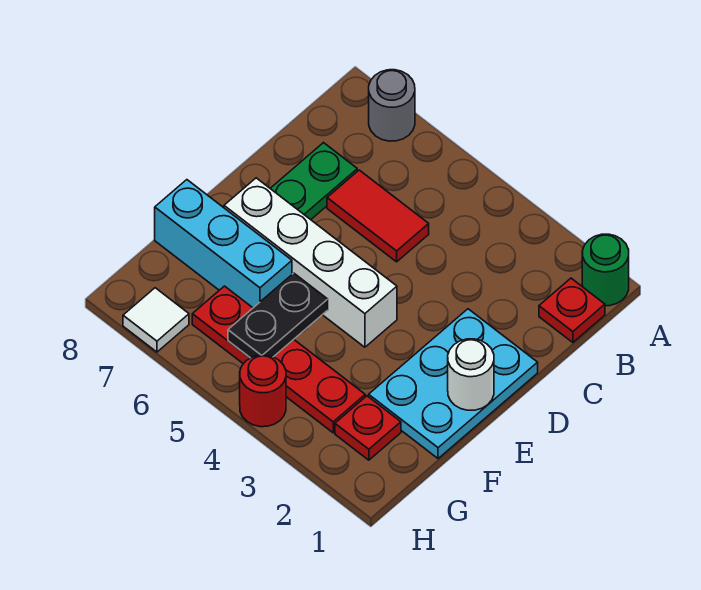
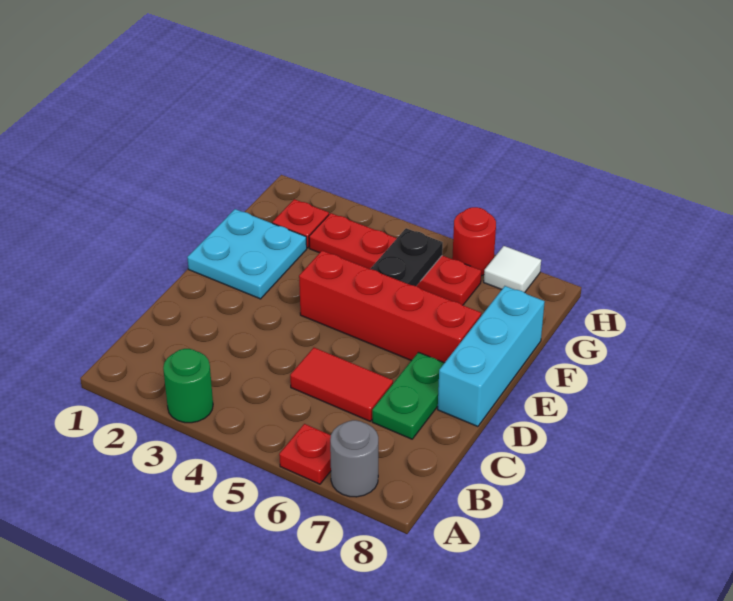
green round brick A1 level 1 -> green round brick A3 level 1
red plate B1 level 1 -> red plate A6 level 1
cyan plate D1:F2 level 1 -> cyan plate E1:F2 level 1
white round brick E1 level 2 -> none
white brick E4:E7 level 1 -> red brick E4:E7 level 1
cyan brick F6:F8 level 1 -> cyan brick D8:F8 level 1
red round brick H4 level 1 -> red round brick H6 level 1

